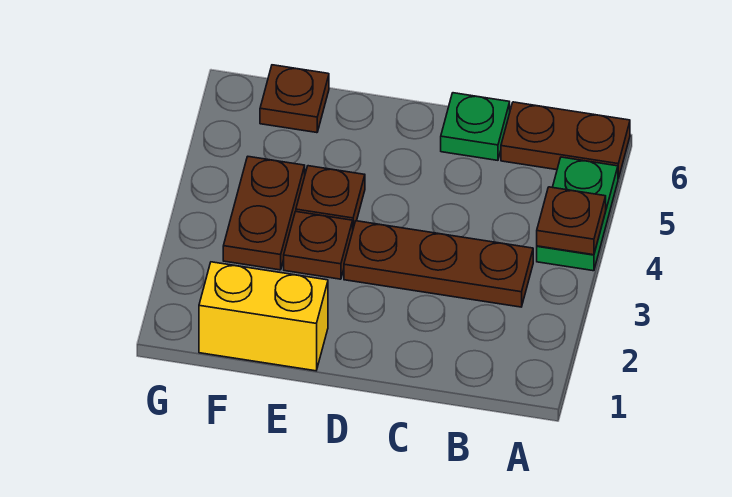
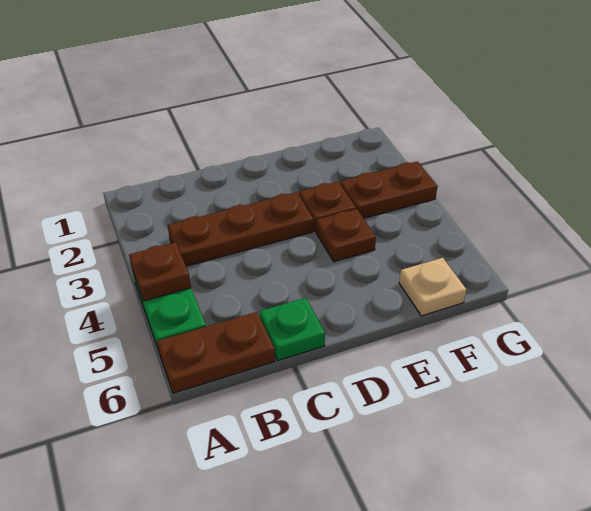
yellow brick E1:F1 level 1 -> none
brown plate F3:F4 level 1 -> brown plate F3:G3 level 1
brown plate F6 level 1 -> tan plate F6 level 1

